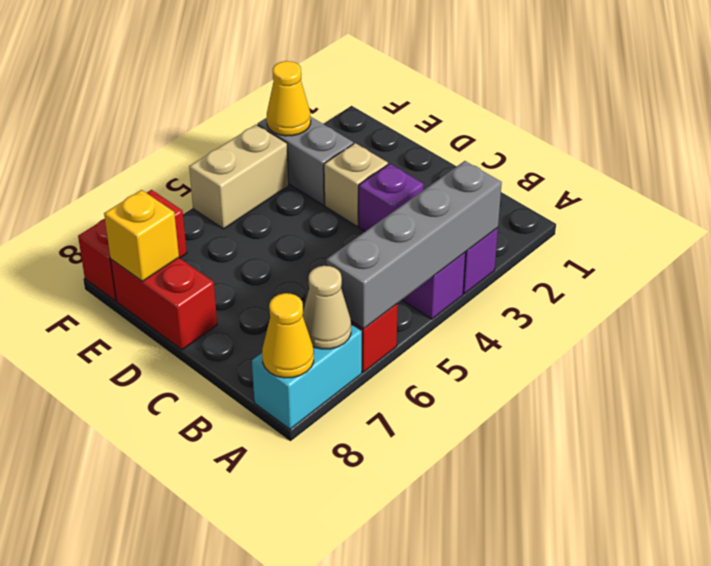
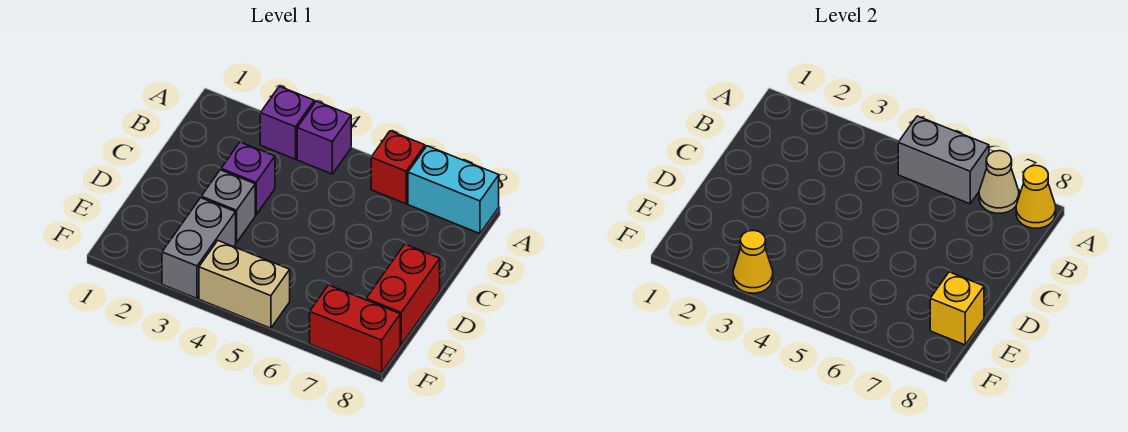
grey brick A3:A6 level 2 -> grey brick A5:A6 level 2
tan brick D3 level 1 -> grey brick D3 level 1

